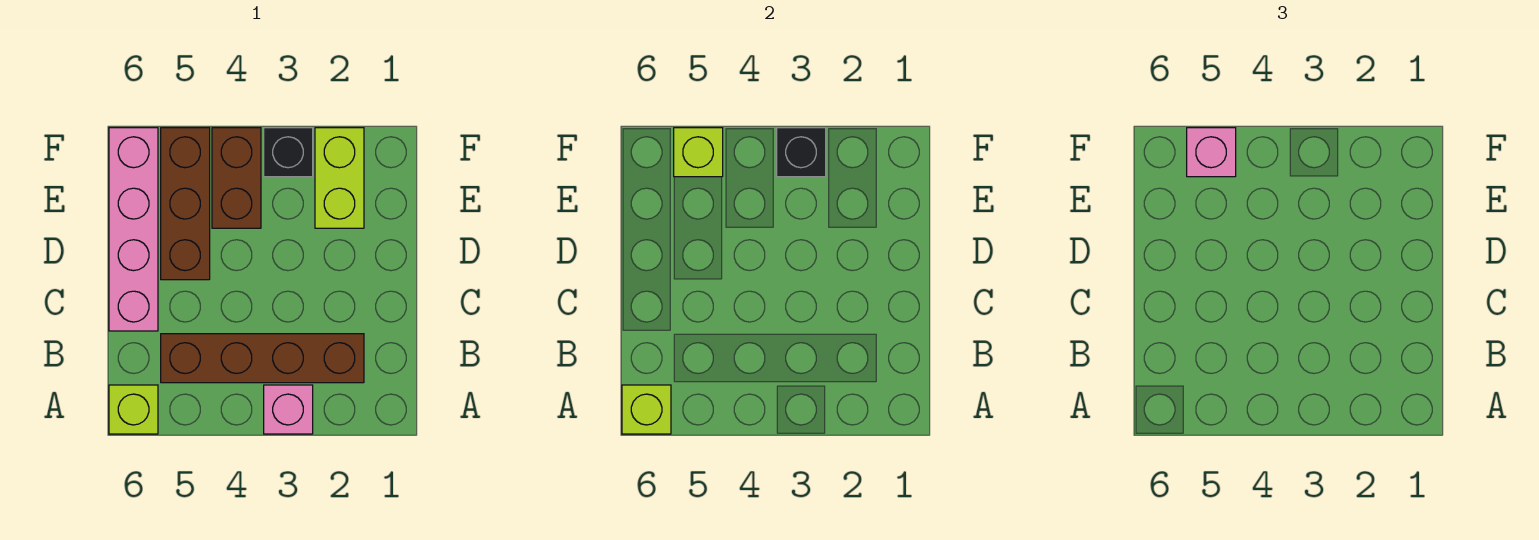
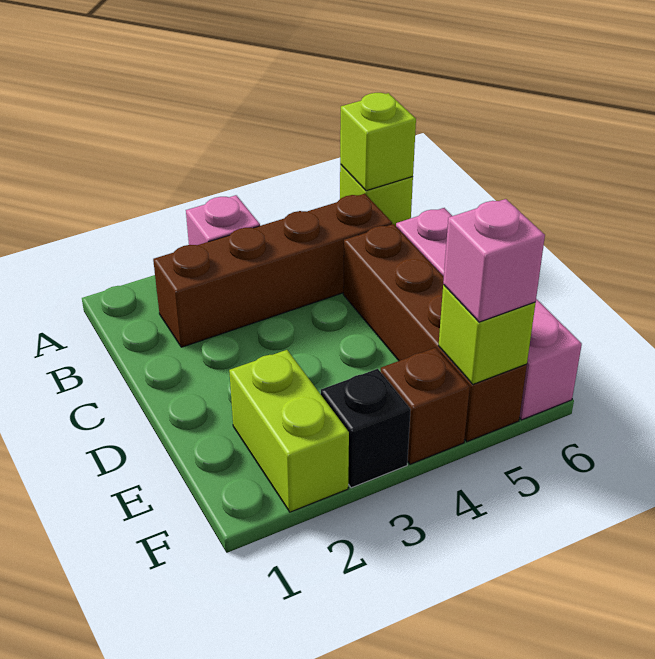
brown brick D5:F5 level 1 -> brown brick C5:F5 level 1
brown brick E4:F4 level 1 -> brown brick F4 level 1
black brick F3 level 2 -> none

